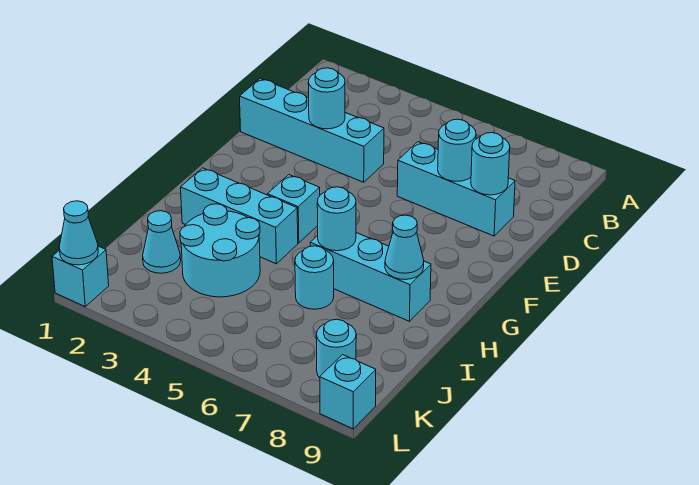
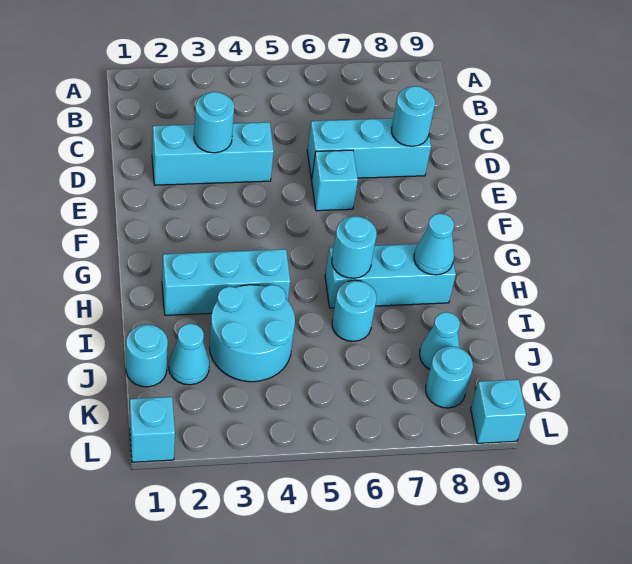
cyan brick D1:D4 level 1 -> cyan brick D2:D4 level 1
cyan round brick D7 level 2 -> cyan round brick J1 level 1
cyan brick G4 level 1 -> cyan brick E6 level 1
cyan cone L1 level 2 -> cyan cone J8 level 1

